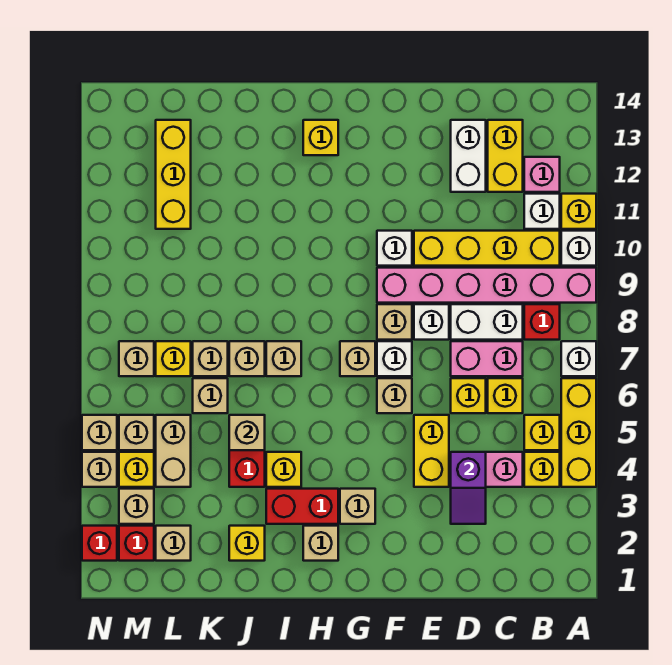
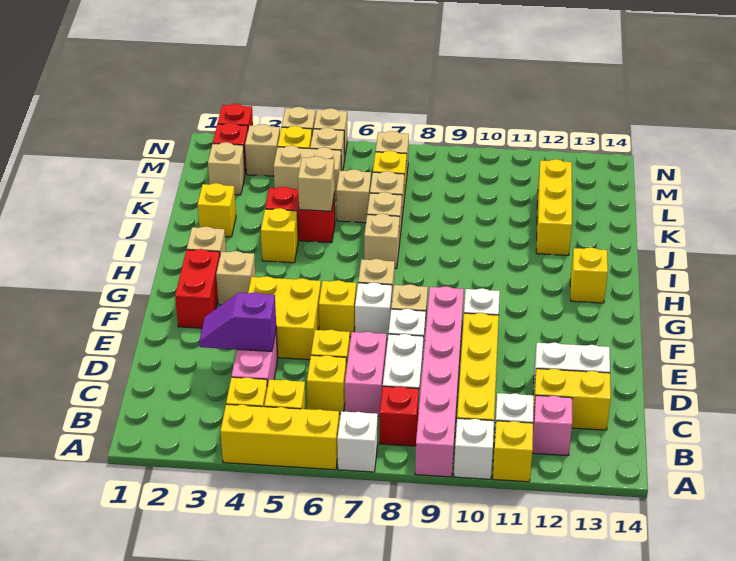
yellow brick E4:E5 level 1 -> yellow brick E4:F5 level 1
tan brick F6 level 1 -> yellow brick F6 level 1
red brick H3:I3 level 1 -> red brick F2:G2 level 1
yellow brick L11:L13 level 1 -> yellow brick J12:L12 level 1

